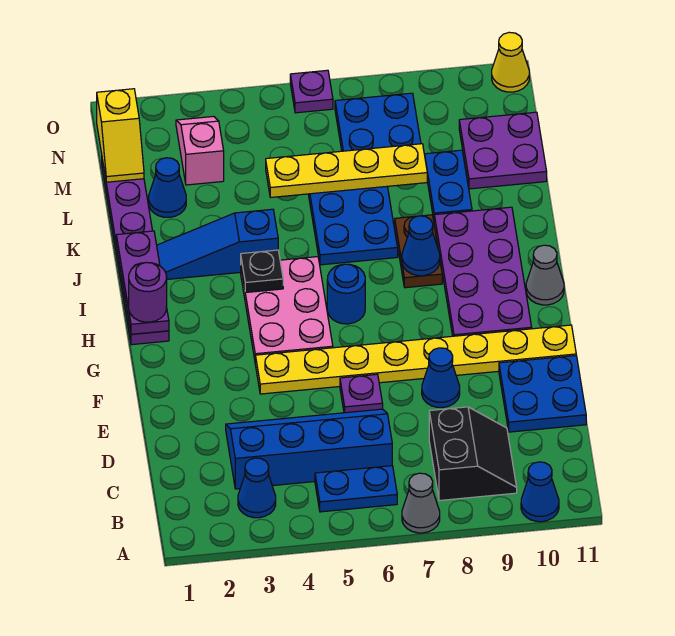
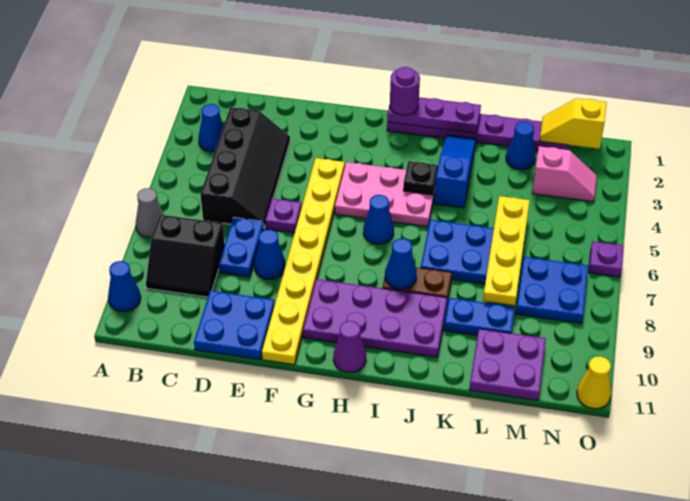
blue plate B5:B6 level 1 -> blue plate D7:D8 level 1
blue slope C3:D6 level 1 top C -> black slope C3:D6 level 1 top C
blue round brick H6 level 1 -> blue cone H6 level 1
grey cone H11 level 1 -> purple cone H11 level 1

